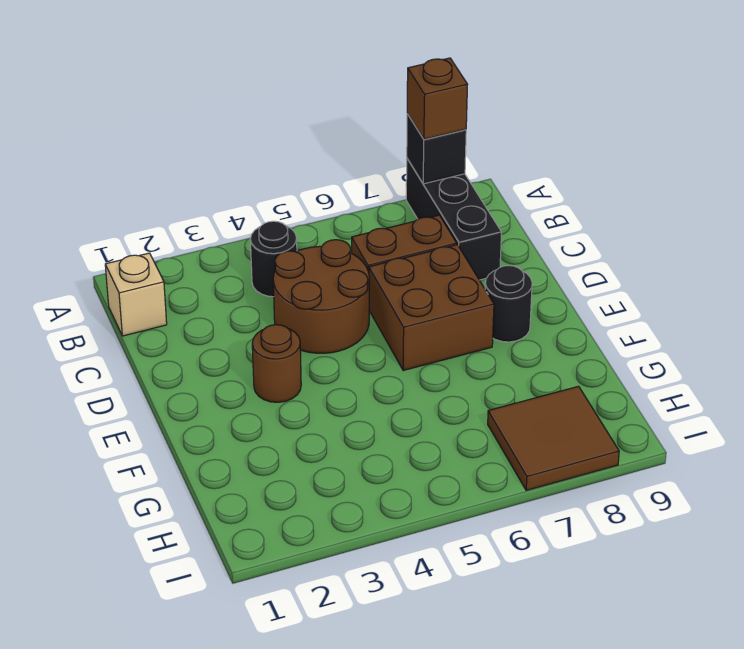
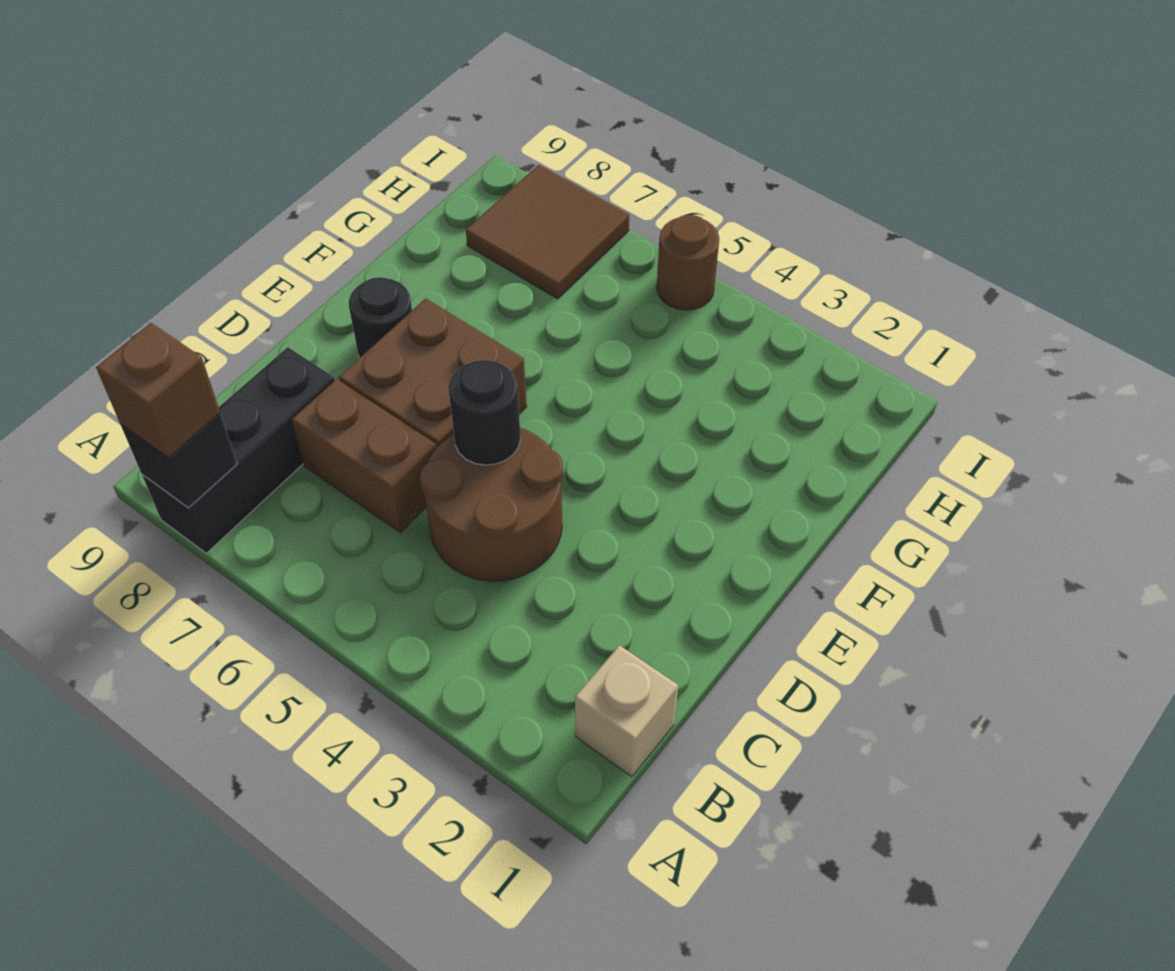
black round brick B4 level 1 -> black round brick D5 level 2
brown round brick E3 level 1 -> brown round brick I5 level 1

